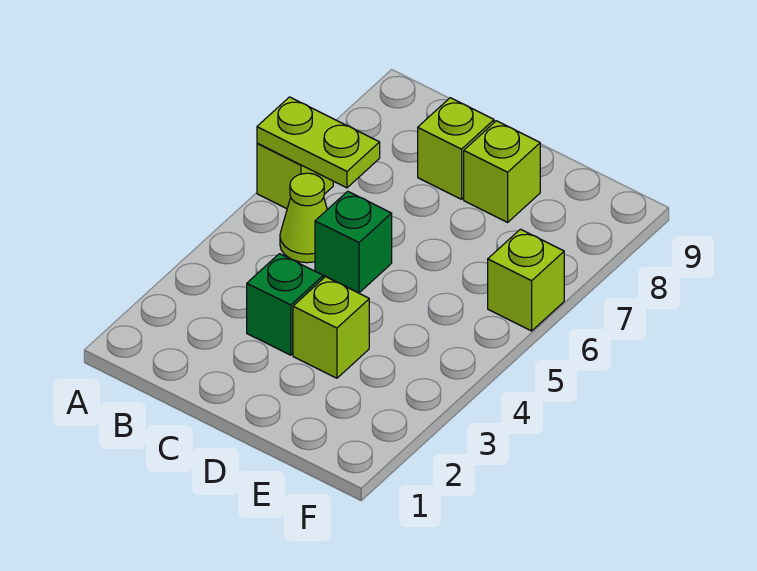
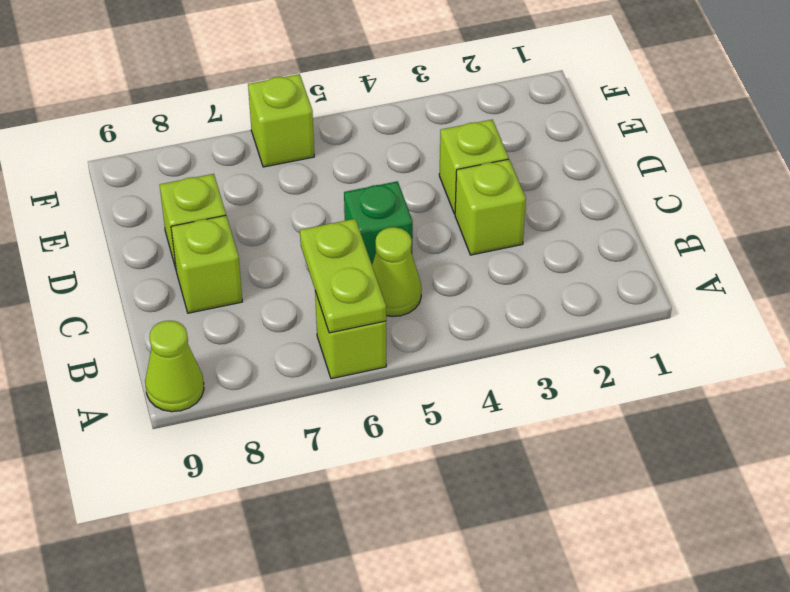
none -> lime cone A9 level 1
green brick C3 level 1 -> lime brick C3 level 1

